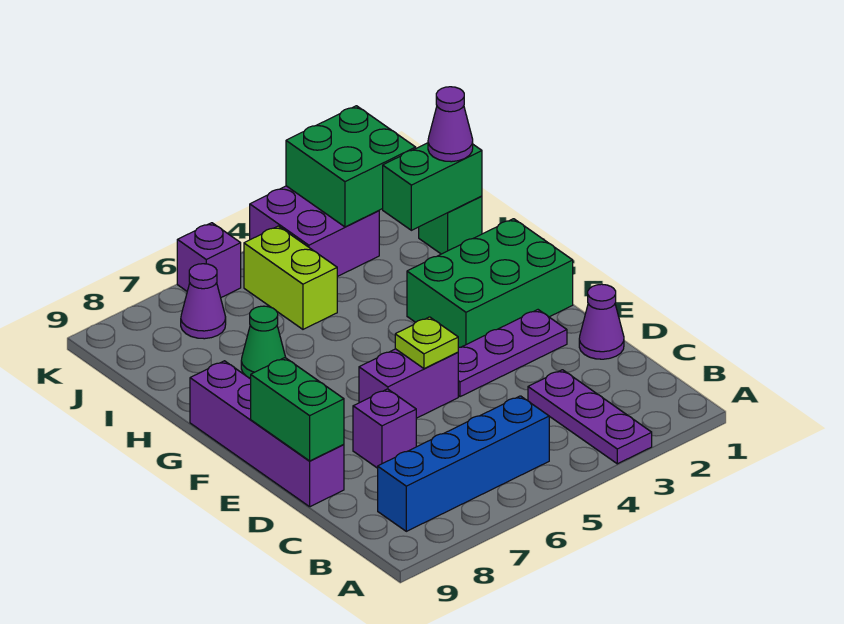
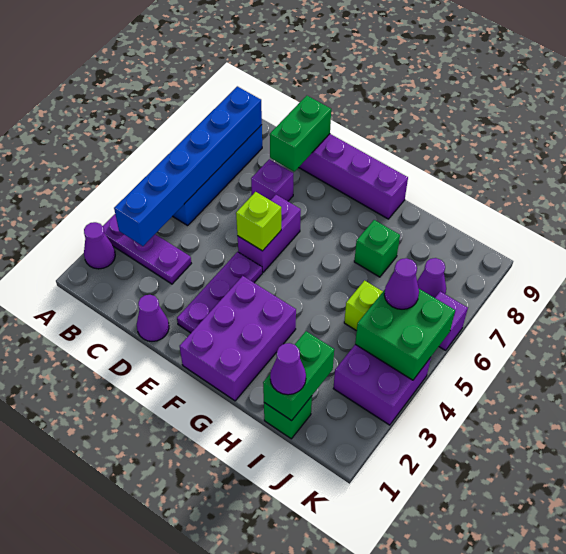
none -> purple cone A2 level 1
none -> blue brick B3:B8 level 2
green brick D9:E9 level 2 -> green brick D8:D9 level 2
lime plate E5 level 2 -> lime brick E5 level 2
green brick F1:G3 level 1 -> purple brick F1:G3 level 1
green cone H7 level 1 -> green brick H7 level 1
green brick J2:K3 level 2 -> green brick J4:K5 level 2
none -> purple cone J5 level 3

